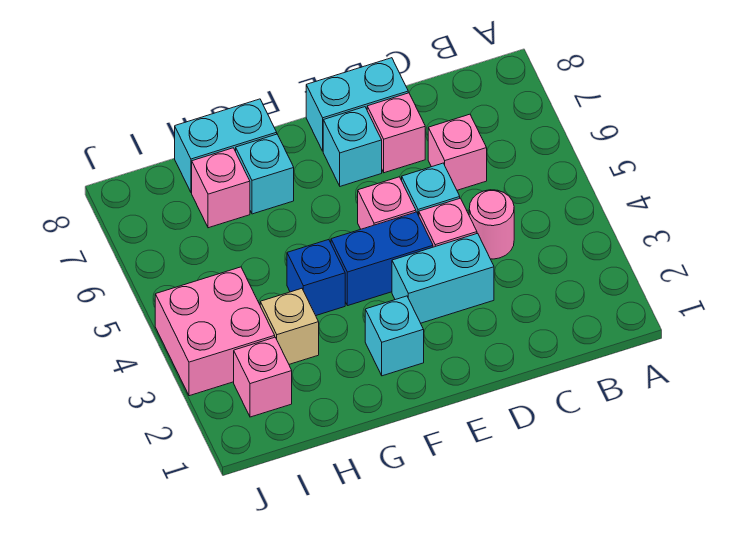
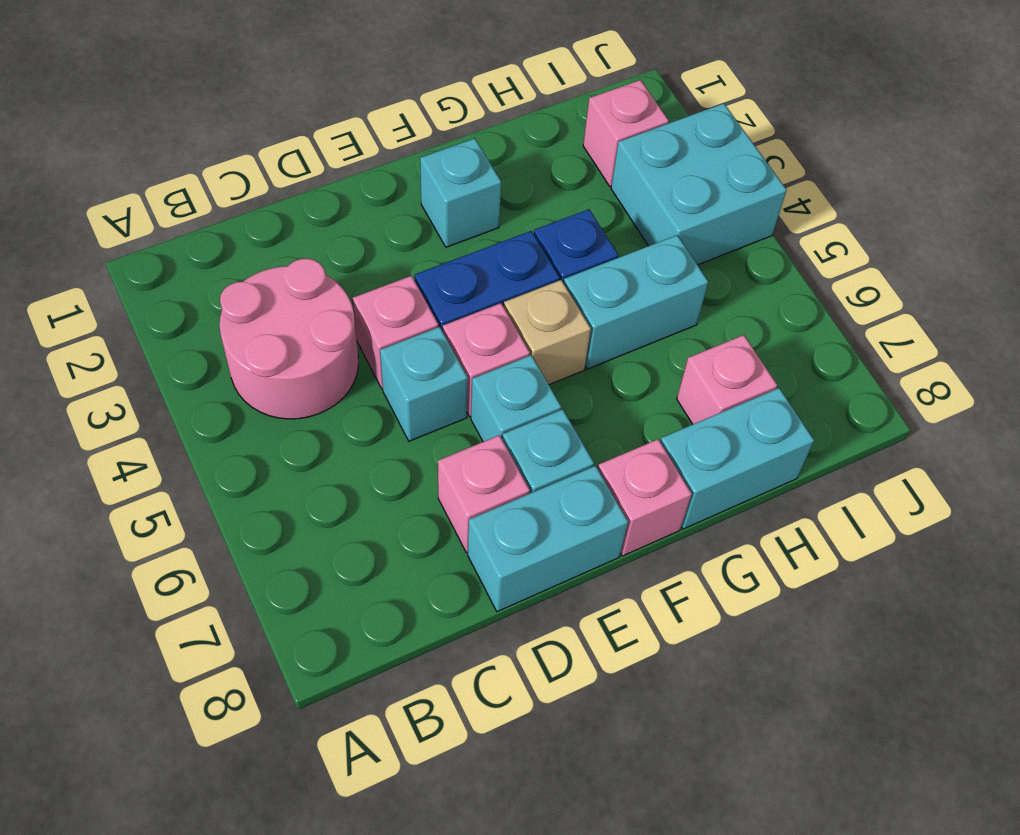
pink round brick C4 level 1 -> pink round brick B3:C4 level 1
pink brick C6 level 1 -> pink brick F8 level 1
cyan brick D3:E3 level 1 -> cyan brick G5:H5 level 1
cyan brick G7 level 1 -> cyan brick E6 level 1
tan brick H3 level 1 -> tan brick F5 level 1
pink brick I3:J4 level 1 -> cyan brick I3:J4 level 1

